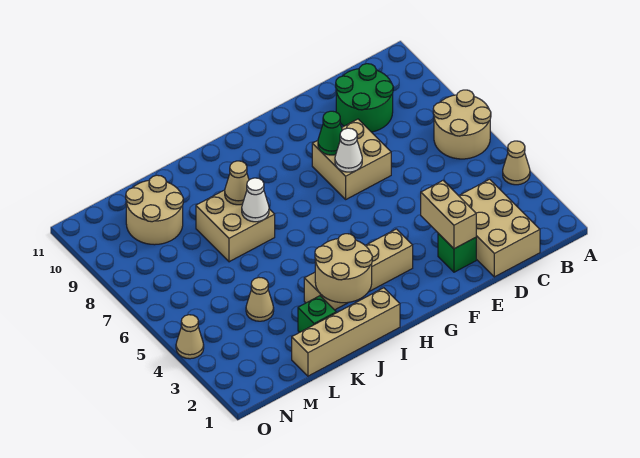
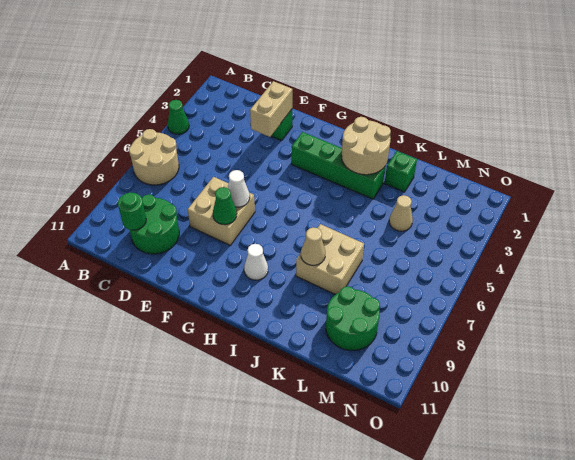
tan cone A4 level 1 -> green cone A4 level 1
tan brick C1:D3 level 1 -> none
none -> green round brick C10 level 2
tan brick G3:J3 level 1 -> green brick G3:J3 level 1
tan brick I1:L1 level 1 -> none
white cone J7 level 2 -> white cone H9 level 1
tan round brick L9:M10 level 1 -> green round brick L9:M10 level 1
tan cone O4 level 1 -> none

